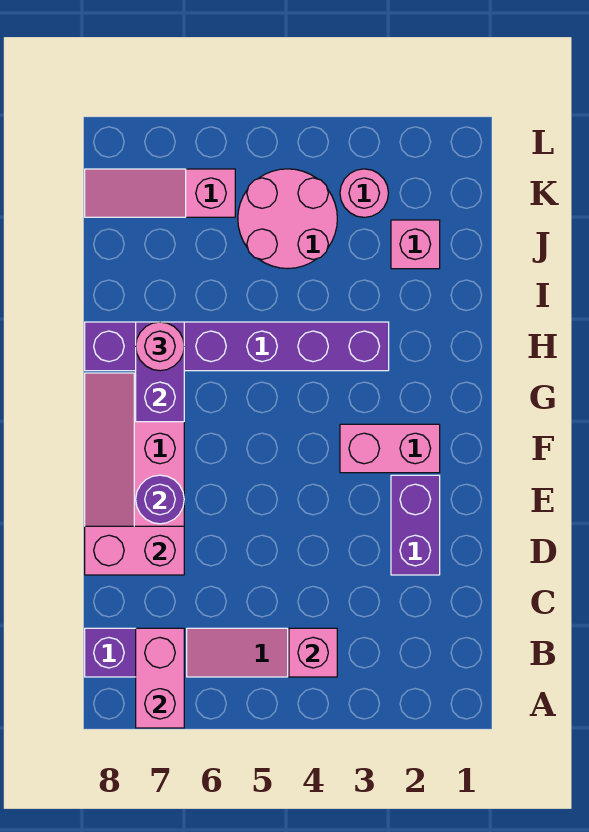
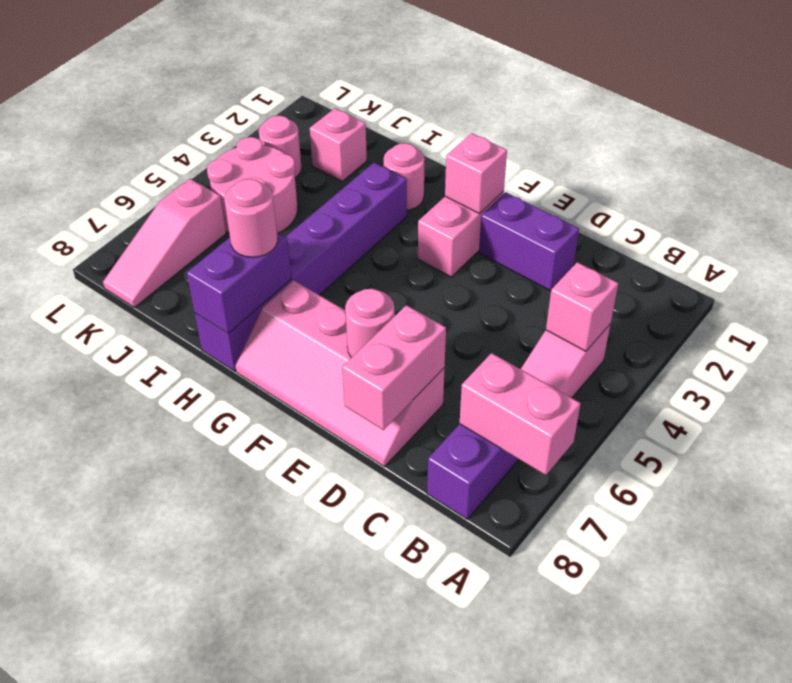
purple round brick E7 level 2 -> pink round brick E7 level 2
none -> pink brick F2 level 2
purple brick G7:H7 level 2 -> purple brick H7:H8 level 2
none -> pink round brick H2 level 1

